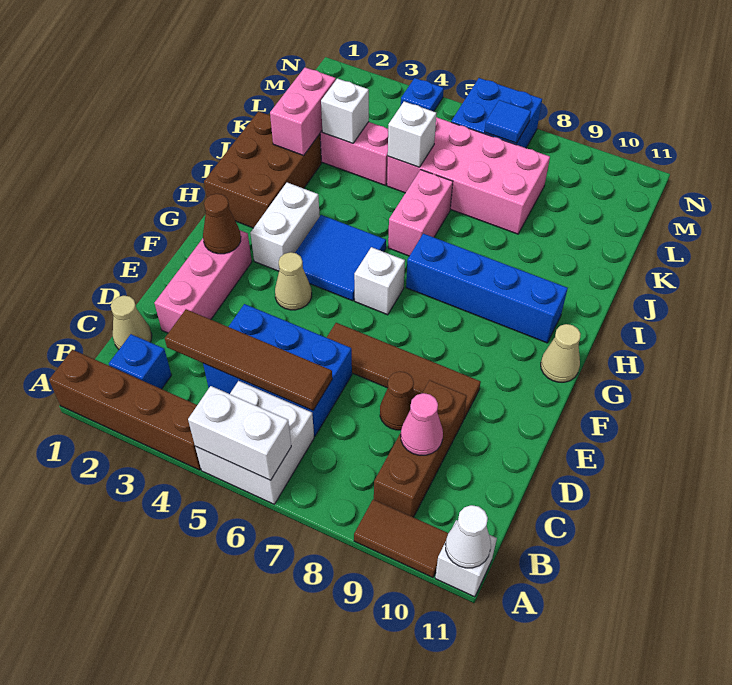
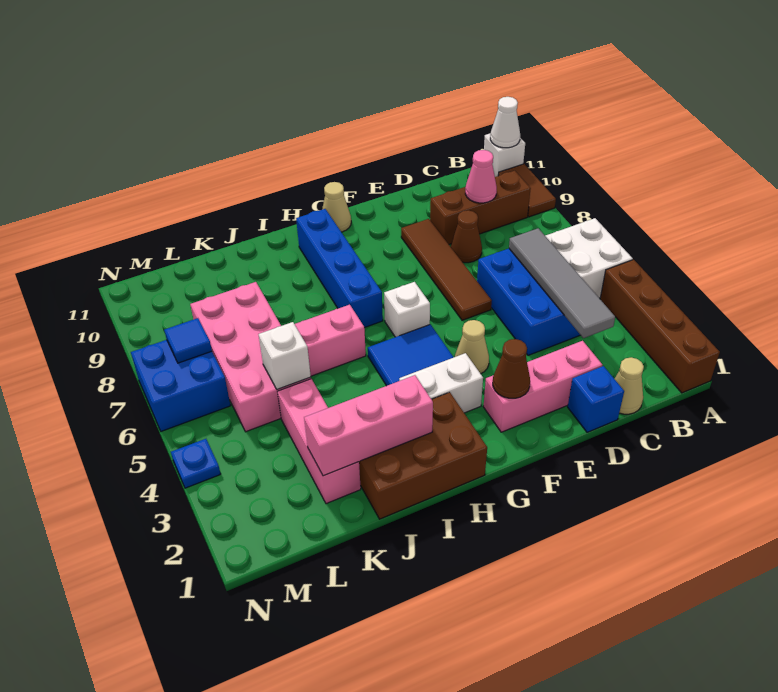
white brick A5:A6 level 2 -> none
blue brick B2 level 1 -> blue brick D1 level 1
brown tile C3:C6 level 2 -> grey tile C3:C6 level 2
pink brick J2:K2 level 2 -> pink brick I2:K2 level 2
white brick K3 level 2 -> none

